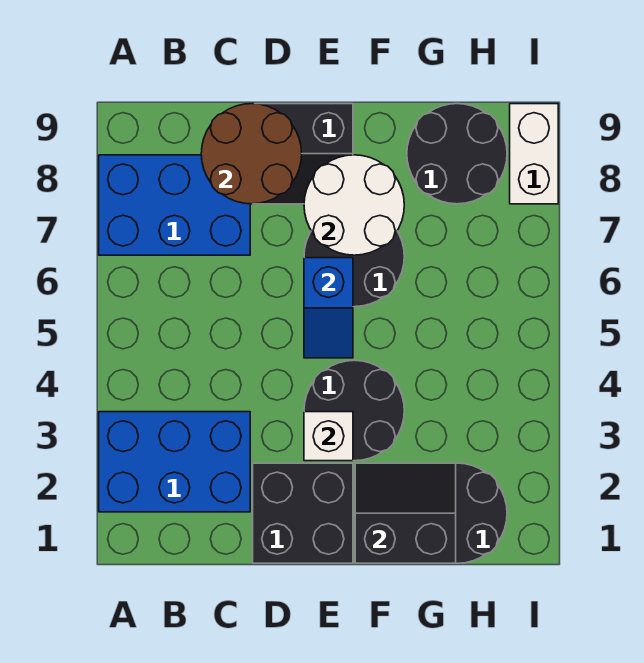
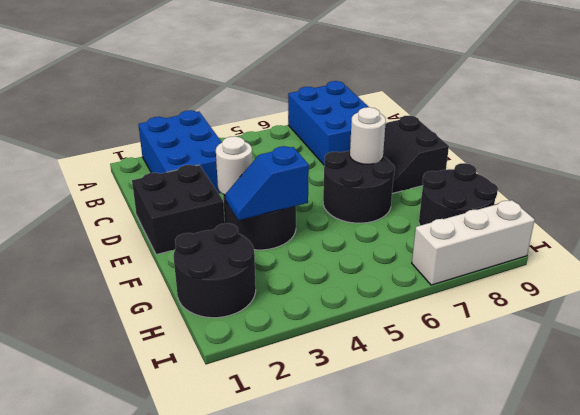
brown round brick C8:D9 level 2 -> none
white brick E3 level 2 -> white round brick E3 level 2
blue slope E5:E6 level 2 top 6 -> blue slope F3:F4 level 2 top 4
white round brick E7:F8 level 2 -> white round brick E7 level 2
black slope F1:G2 level 2 top 1 -> none
white brick I8:I9 level 1 -> white brick I7:I9 level 1

